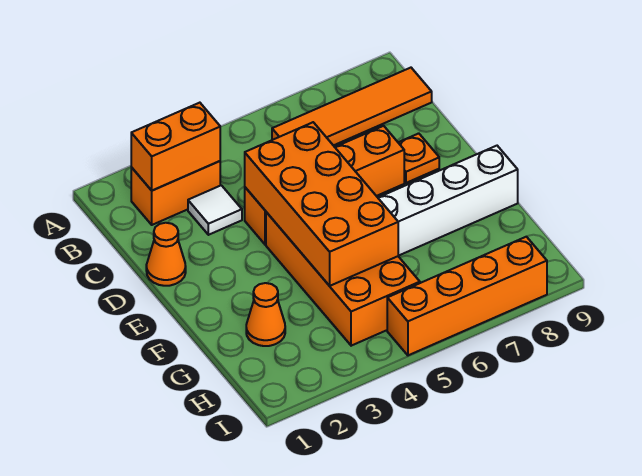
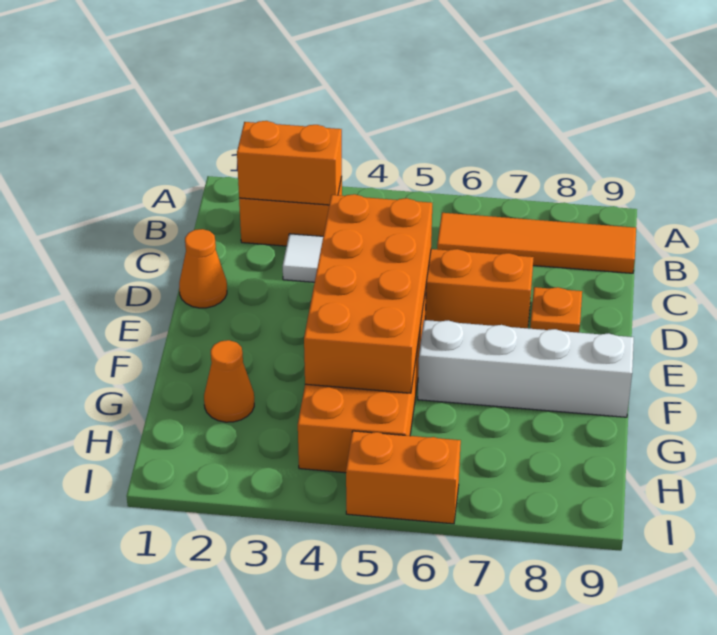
orange brick I5:I8 level 1 -> orange brick I5:I6 level 1

